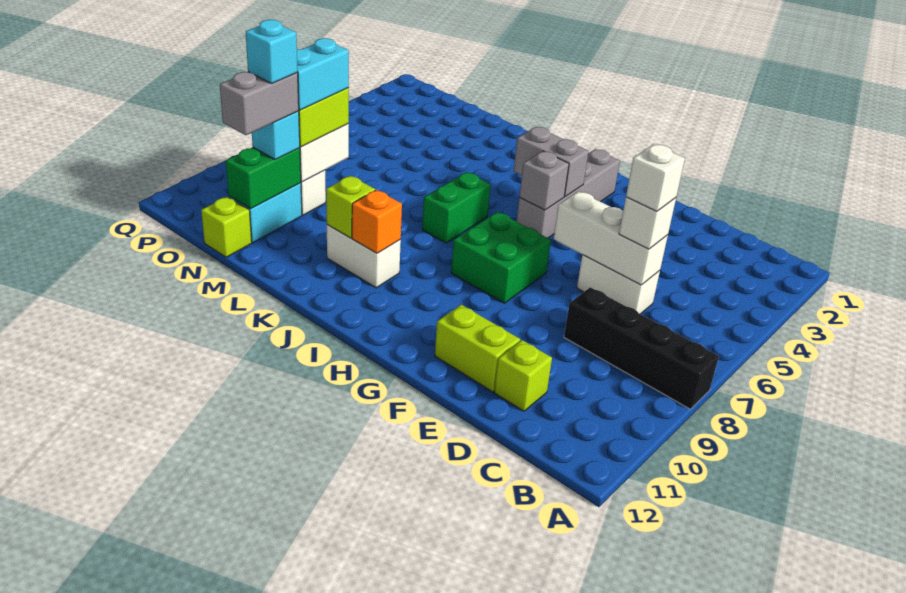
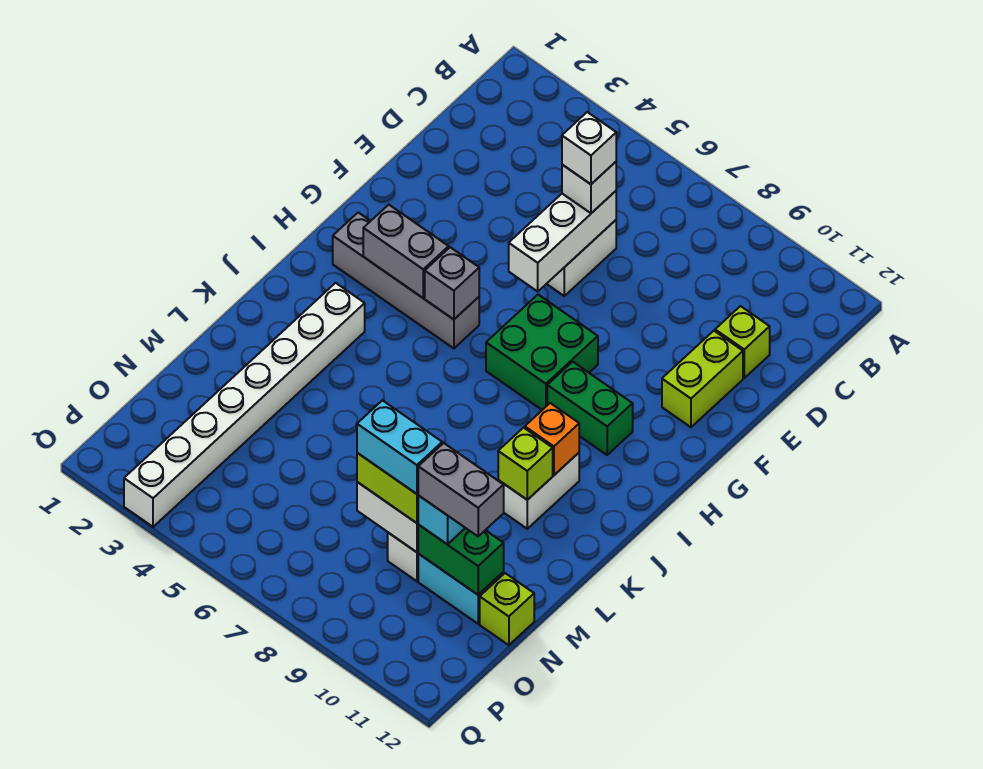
black brick A8:D8 level 1 -> none
grey brick H4:I4 level 2 -> grey brick H3:H4 level 2
none -> white brick J3:Q3 level 1
green brick J6:J7 level 1 -> green brick H9:H10 level 1
cyan brick N10 level 5 -> none

